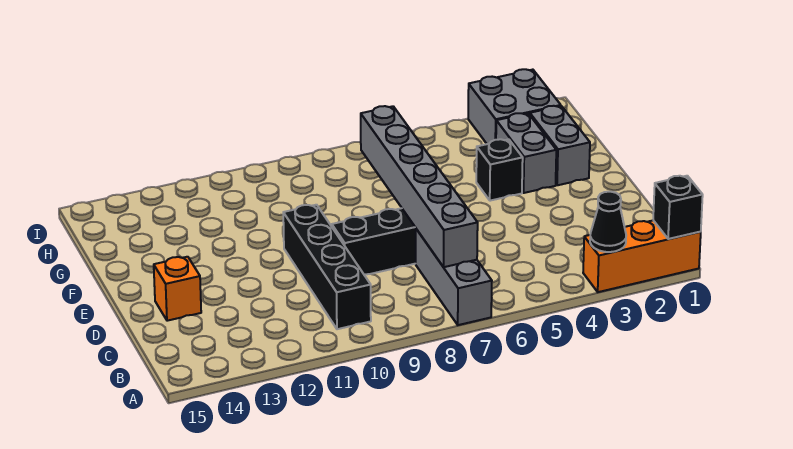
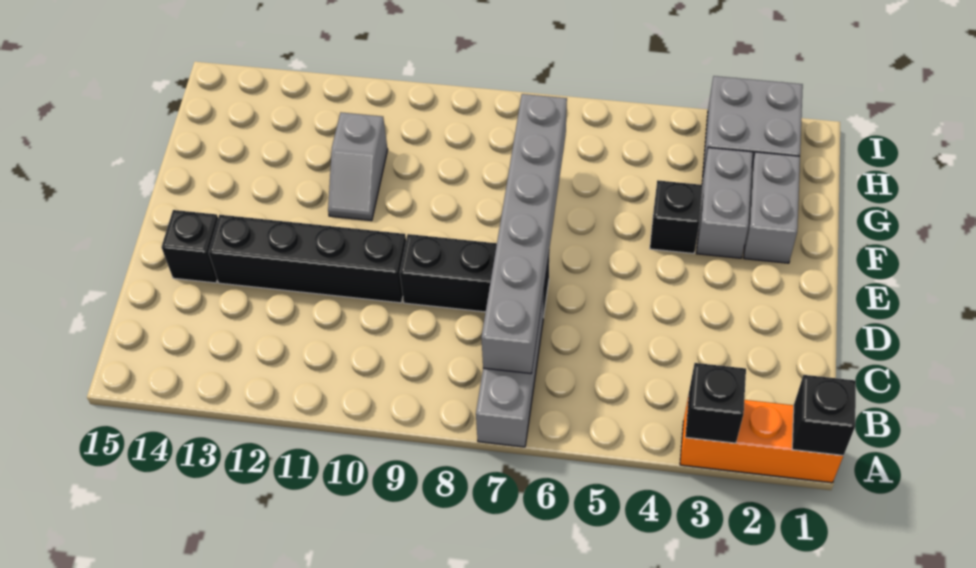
black cone A3 level 2 -> black brick A3 level 2
black brick B10:E10 level 1 -> black brick D10:D13 level 1
orange brick D14 level 1 -> black brick D14 level 1
none -> grey slope F11:G11 level 1 top G

